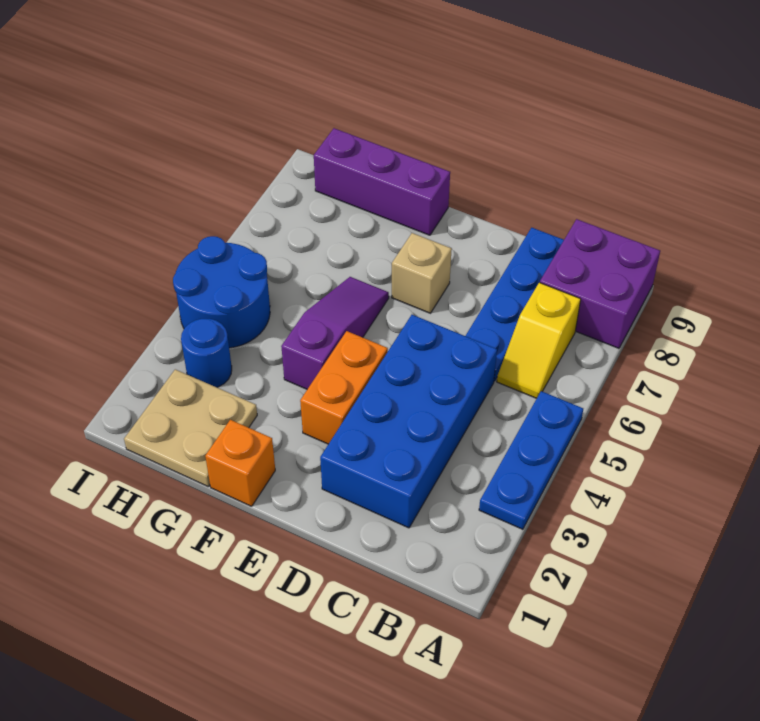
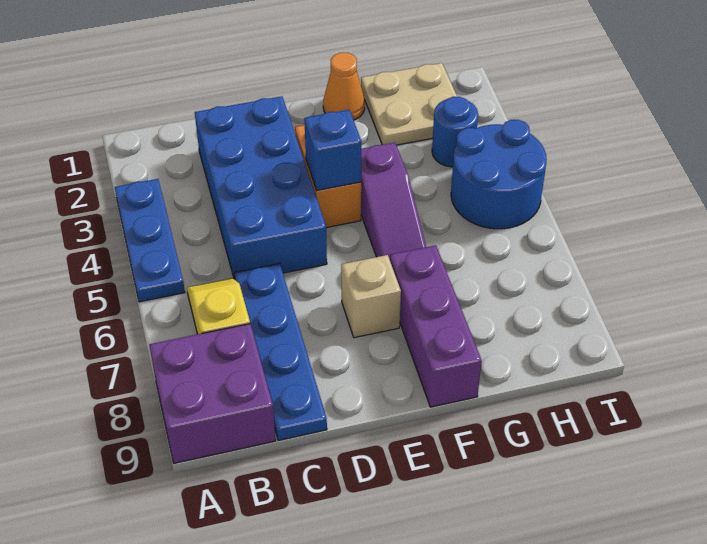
none -> blue brick E4 level 2
orange brick F1 level 1 -> orange cone F1 level 1
purple brick F9:H9 level 1 -> purple brick F7:F9 level 1

